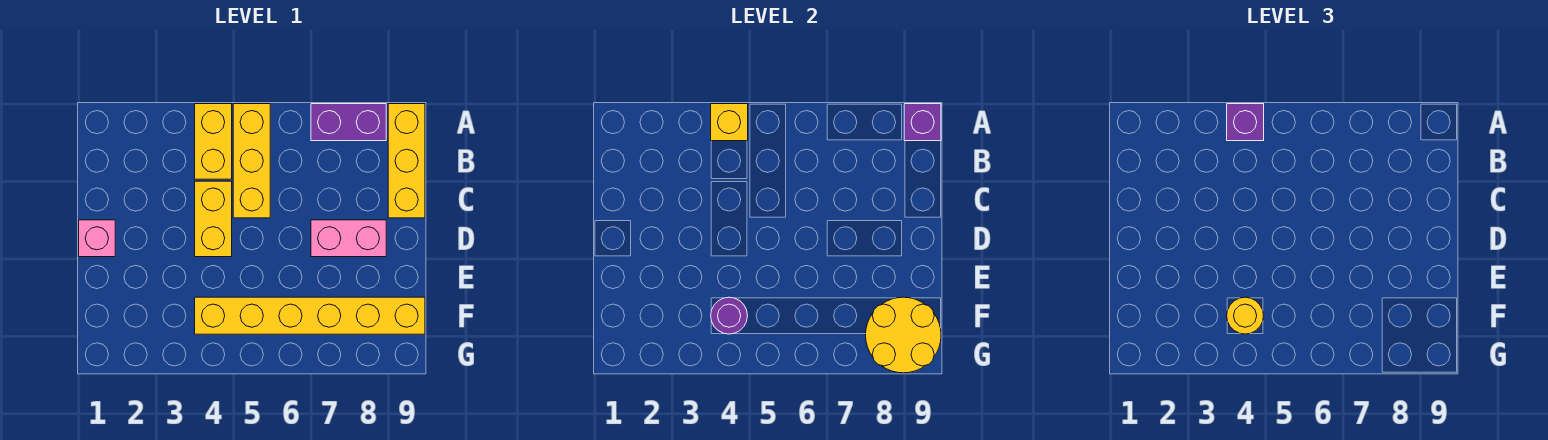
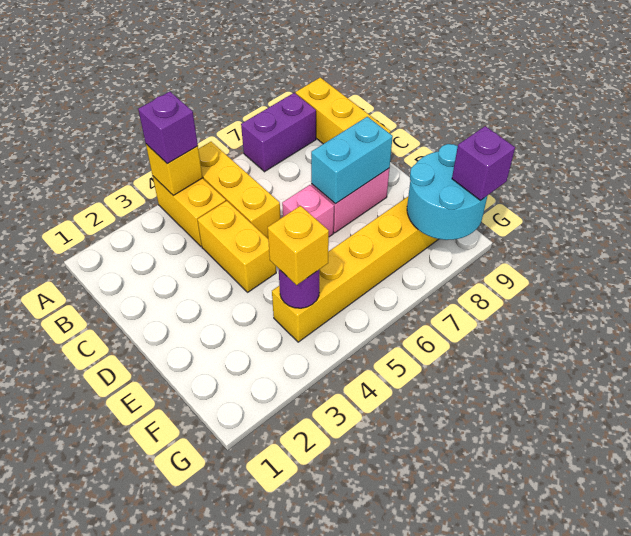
purple brick A9 level 2 -> purple brick G9 level 3
pink brick D1 level 1 -> pink brick D6 level 1
none -> cyan brick D7:D8 level 2
yellow round brick F4 level 3 -> yellow brick F4 level 3
yellow round brick F8:G9 level 2 -> cyan round brick F8:G9 level 2

